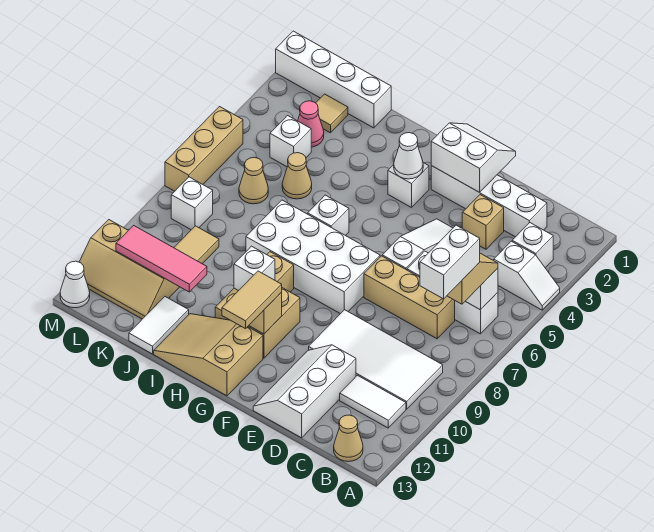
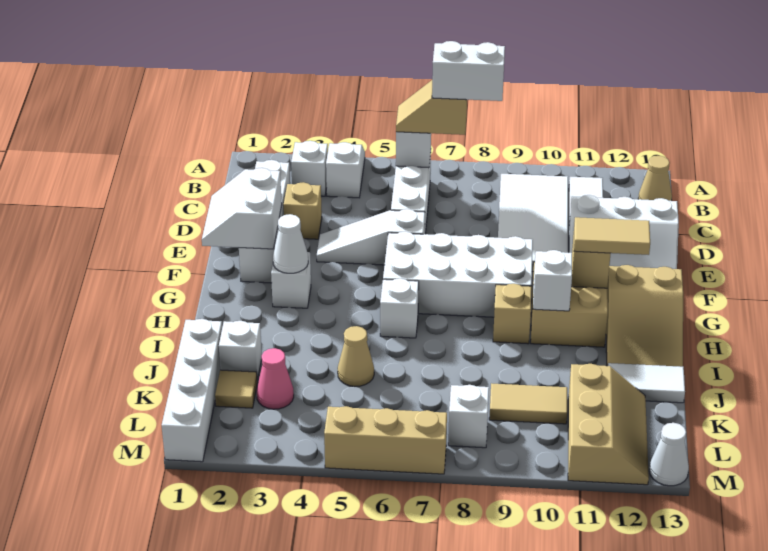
tan brick C7:E7 level 1 -> none
white brick F7:I8 level 1 -> white brick F6:G9 level 1
pink tile J11:L11 level 2 -> none
white brick K4 level 1 -> white brick J2 level 1
tan cone K6 level 1 -> none

